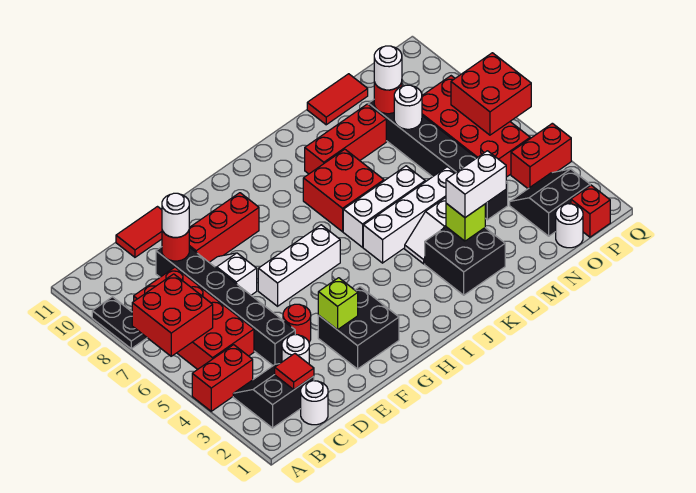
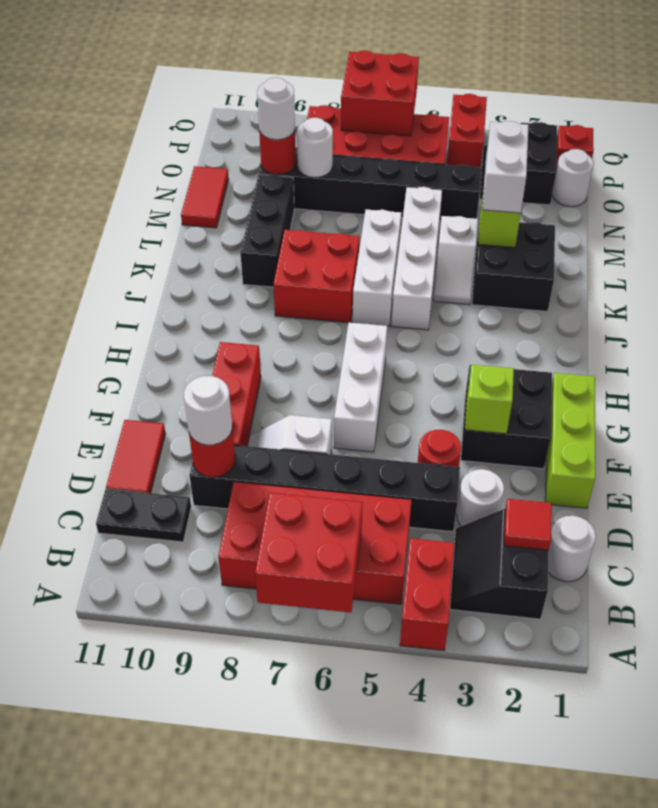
black plate A8:A9 level 1 -> black plate C10:C11 level 1
none -> lime brick E1:G1 level 1
red brick K9:M9 level 1 -> black brick K9:M9 level 1

